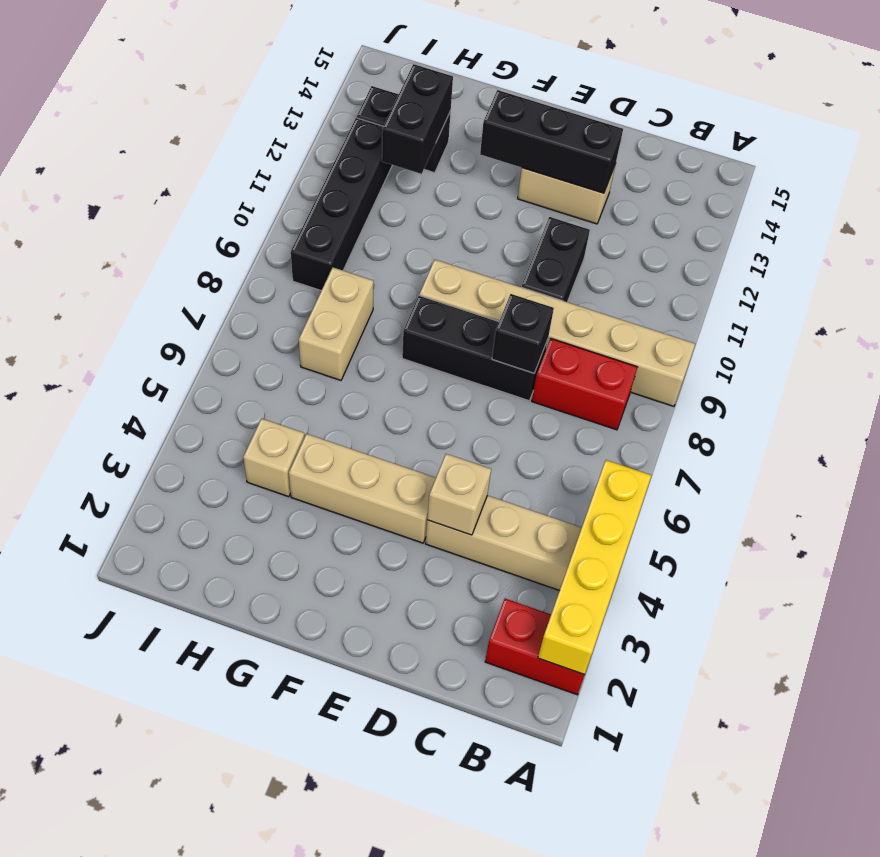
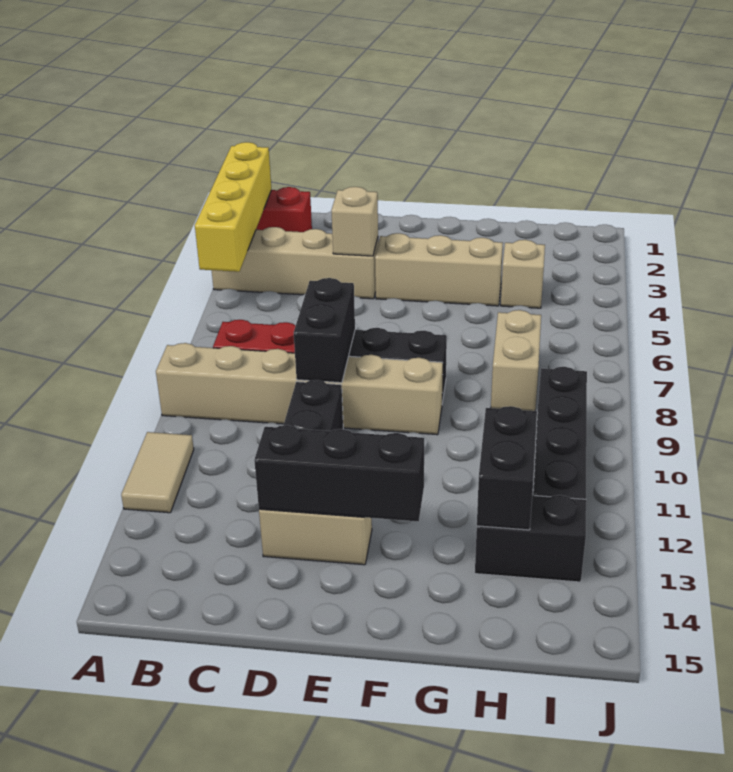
none -> tan tile A11:A12 level 1
black brick D8 level 2 -> black brick D8:D9 level 2

